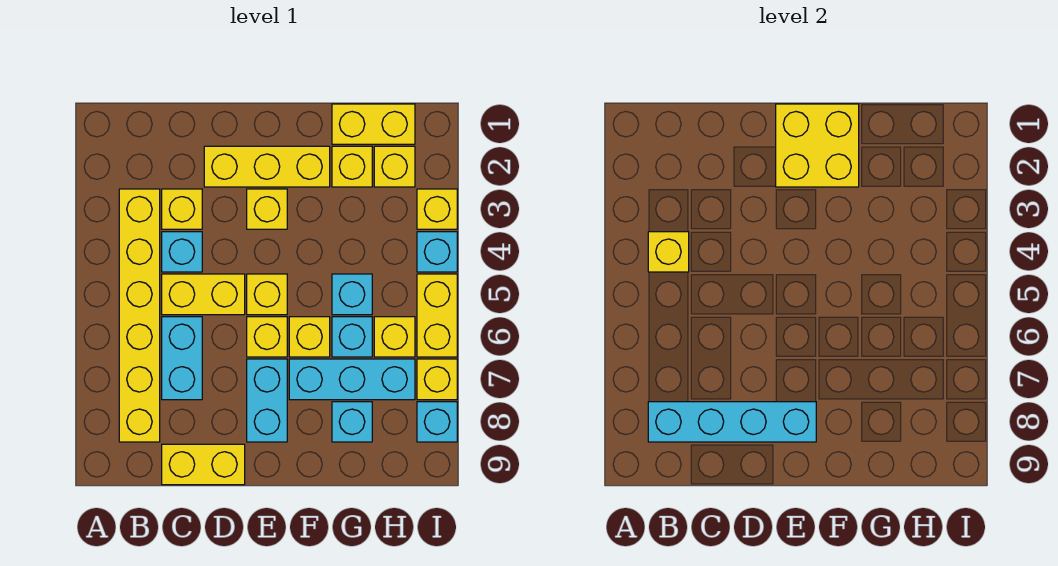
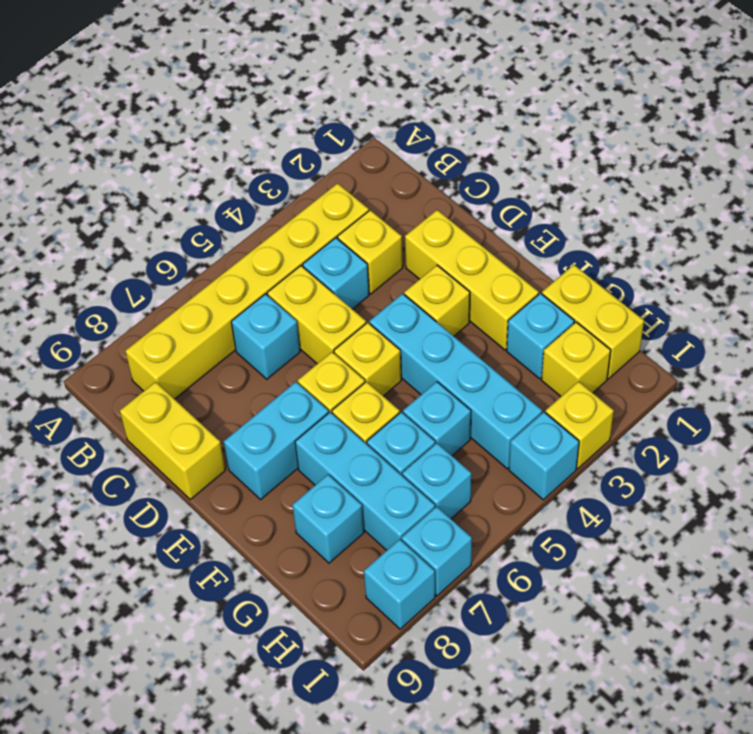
yellow brick B4 level 2 -> none
cyan brick B8:E8 level 2 -> cyan brick E4:H4 level 1
cyan brick C6:C7 level 1 -> cyan brick C6 level 1
yellow brick E1:F2 level 2 -> none
yellow brick G2 level 1 -> cyan brick G2 level 1
yellow brick H6 level 1 -> cyan brick H6 level 1
yellow brick I5:I6 level 1 -> none
yellow brick I7 level 1 -> cyan brick I7 level 1

